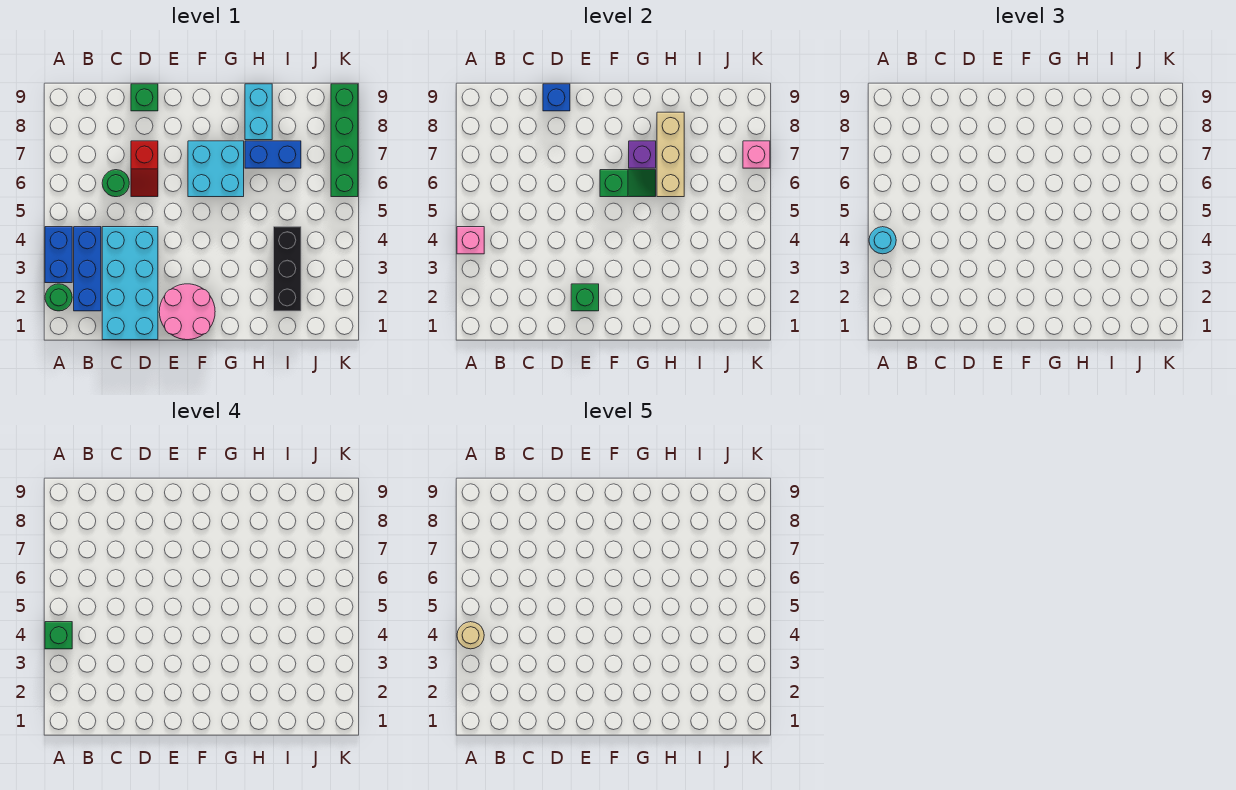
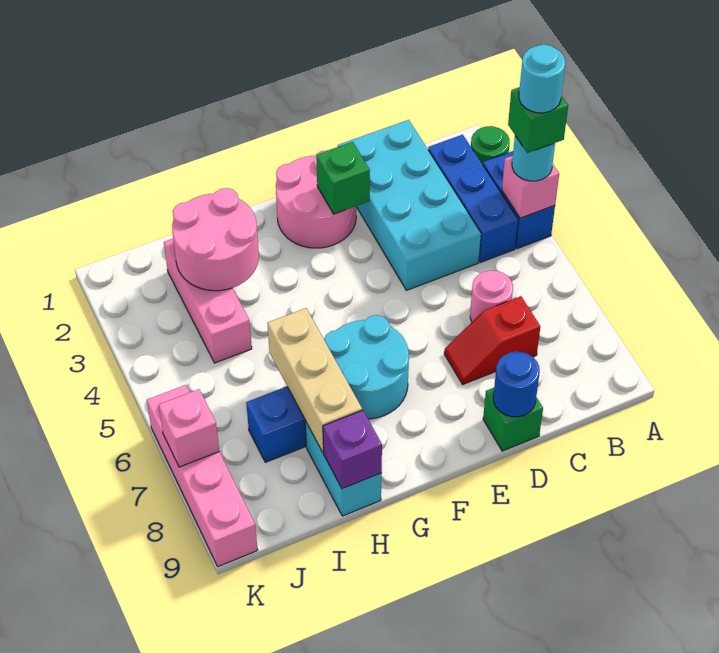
tan round brick A4 level 5 -> cyan round brick A4 level 5
green round brick C6 level 1 -> pink round brick C6 level 1
red slope D6:D7 level 1 top 7 -> red slope C7:D7 level 1 top C
blue brick D9 level 2 -> blue round brick D9 level 2
cyan brick F6:G7 level 1 -> cyan round brick F6:G7 level 1
green slope F6:G6 level 2 top F -> none
purple brick G7 level 2 -> purple brick H9 level 2
none -> pink round brick H2:I3 level 2
black brick I2:I4 level 1 -> pink brick I2:I4 level 1
green brick K6:K9 level 1 -> pink brick K6:K9 level 1

